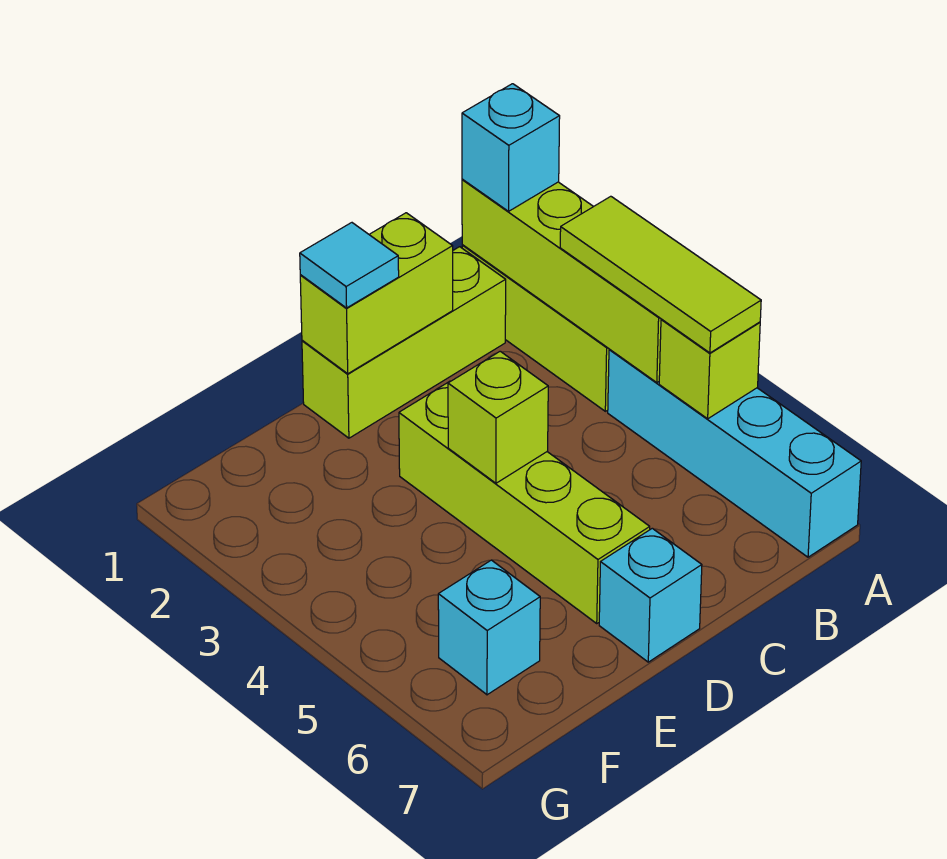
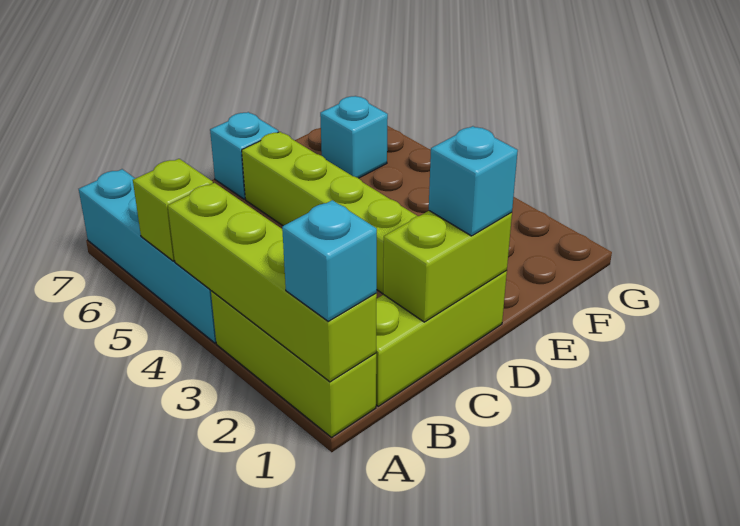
lime tile A3:A5 level 3 -> none
cyan tile D1 level 3 -> cyan brick D1 level 3
lime brick D4 level 2 -> none

